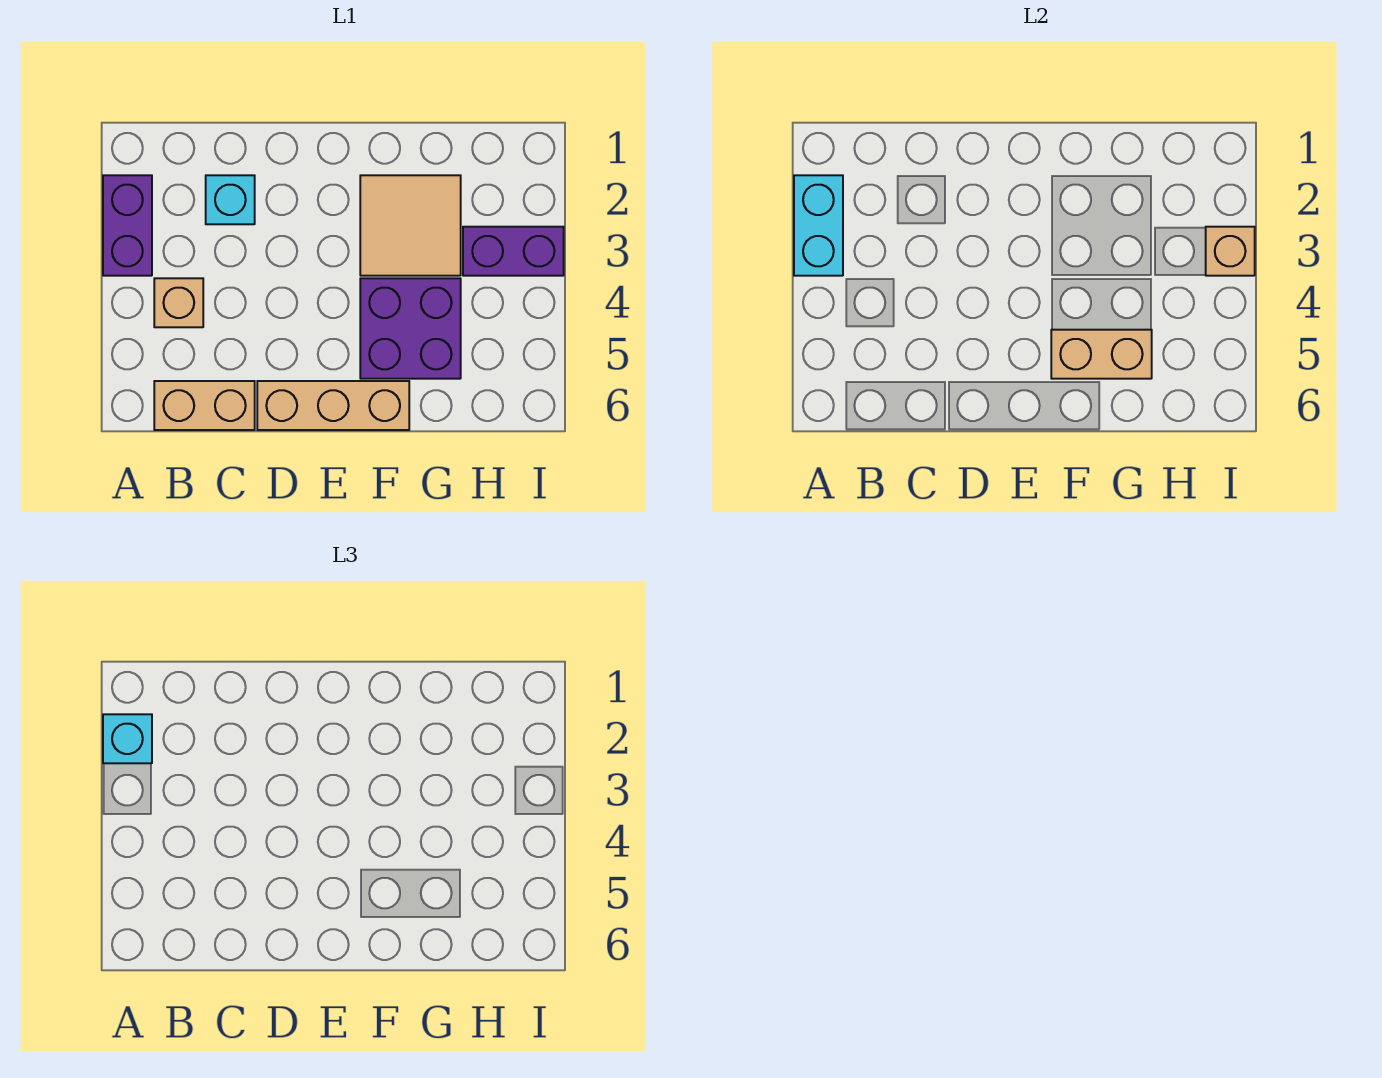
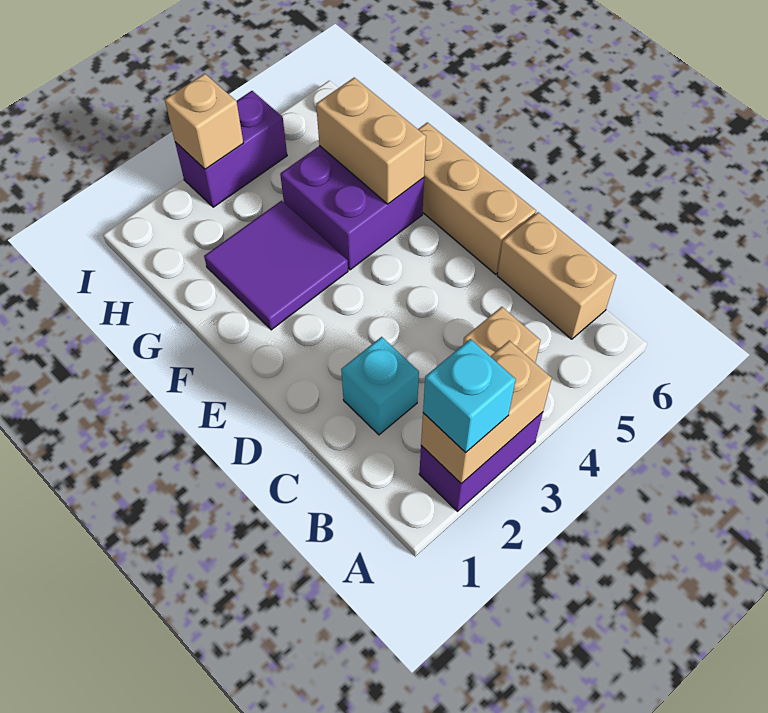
cyan brick A2:A3 level 2 -> tan brick A2:A3 level 2
tan tile F2:G3 level 1 -> purple tile F2:G3 level 1
purple brick H3:I3 level 1 -> purple brick I3:I4 level 1

